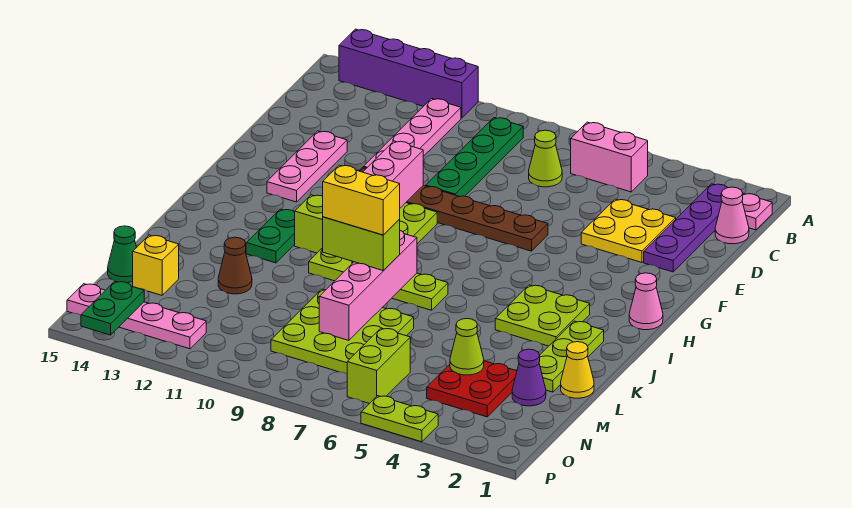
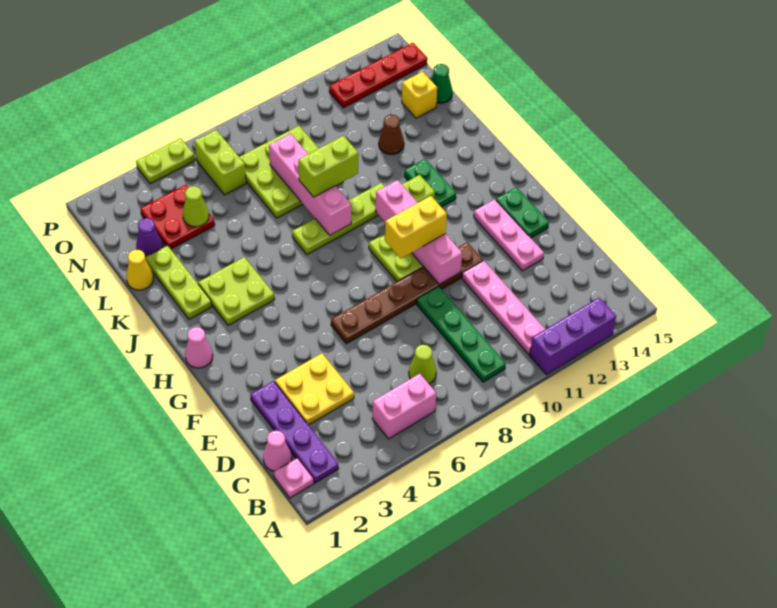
purple brick A11:A14 level 1 -> purple brick A11:A13 level 1
yellow brick K8:K9 level 4 -> yellow brick G9:G10 level 3
pink plate O12:O15 level 1 -> red plate O12:O15 level 1
green plate O14:P14 level 2 -> green plate F14:G14 level 1

